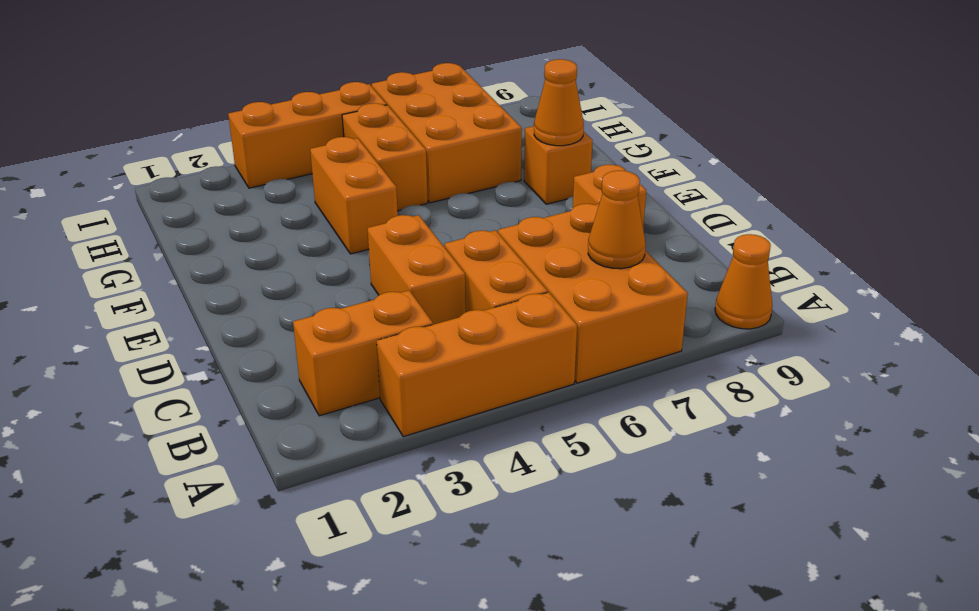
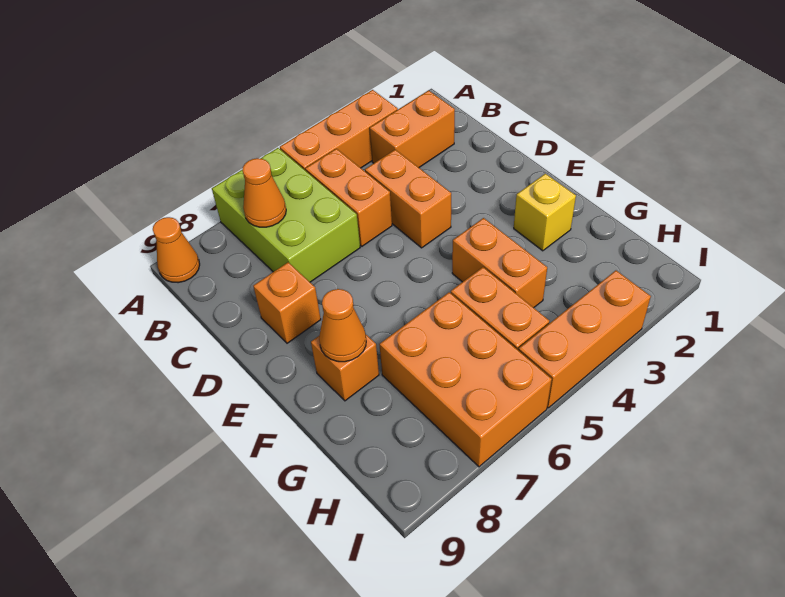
orange brick A6:C7 level 1 -> lime brick A6:C7 level 1
none -> yellow brick F2 level 1

